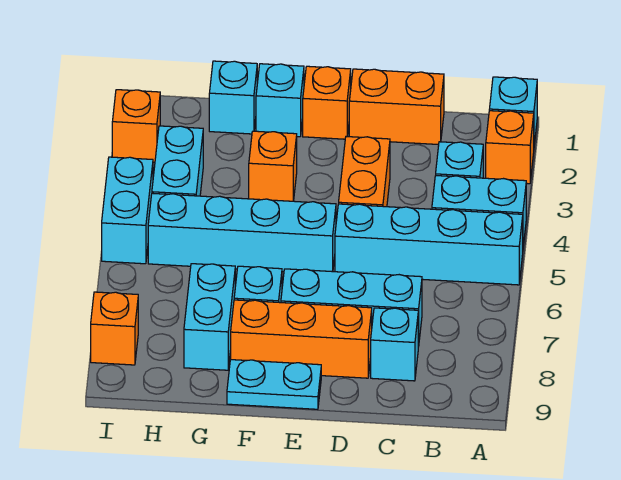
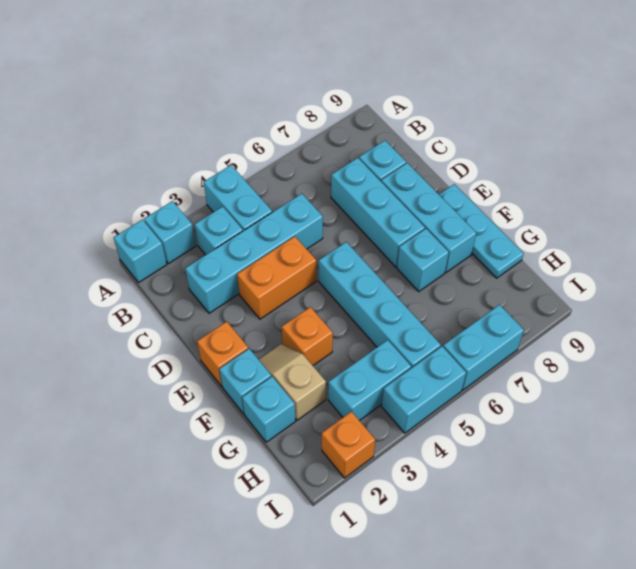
orange brick A2 level 1 -> cyan brick A2 level 1
cyan brick A5:D5 level 1 -> cyan brick C2:C5 level 1
orange brick C1:D1 level 1 -> none
orange brick D8:F8 level 1 -> cyan brick D8:F8 level 1
cyan plate E9:F9 level 1 -> cyan plate E9:G9 level 1
none -> tan slope F2:G2 level 1 top G
cyan brick G7:G8 level 1 -> cyan brick I6:I7 level 1
orange brick I8 level 1 -> none

